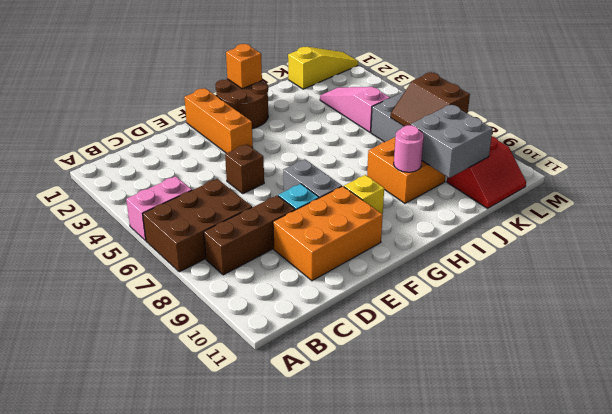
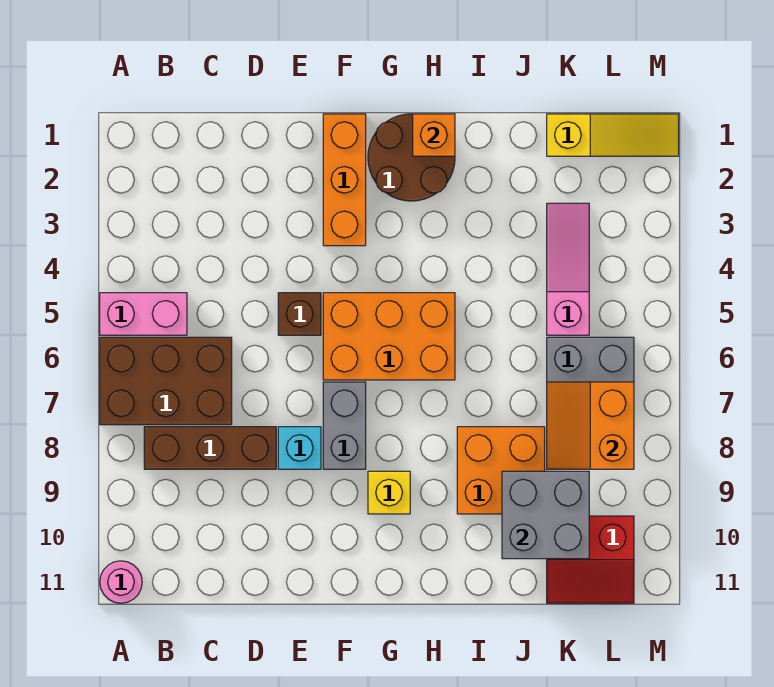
orange brick D9:F10 level 1 -> orange brick F5:H6 level 1
pink round brick I9 level 2 -> pink round brick A11 level 1
brown slope K7:L8 level 2 top L -> orange slope K7:L8 level 2 top L

